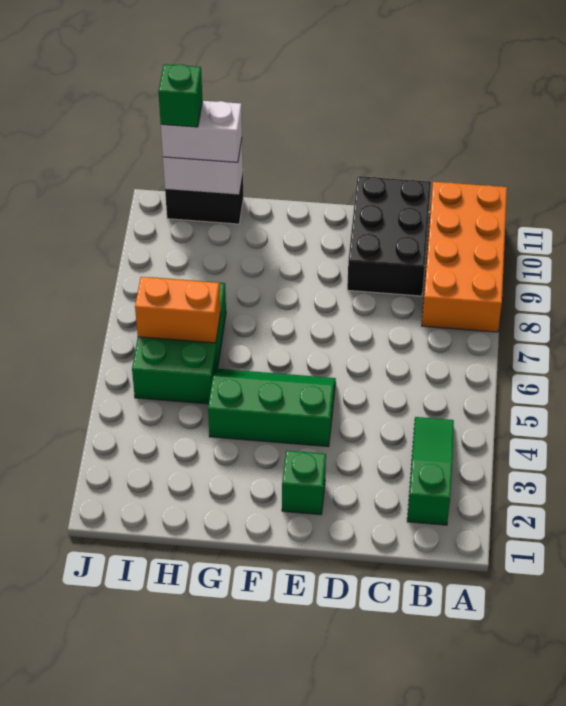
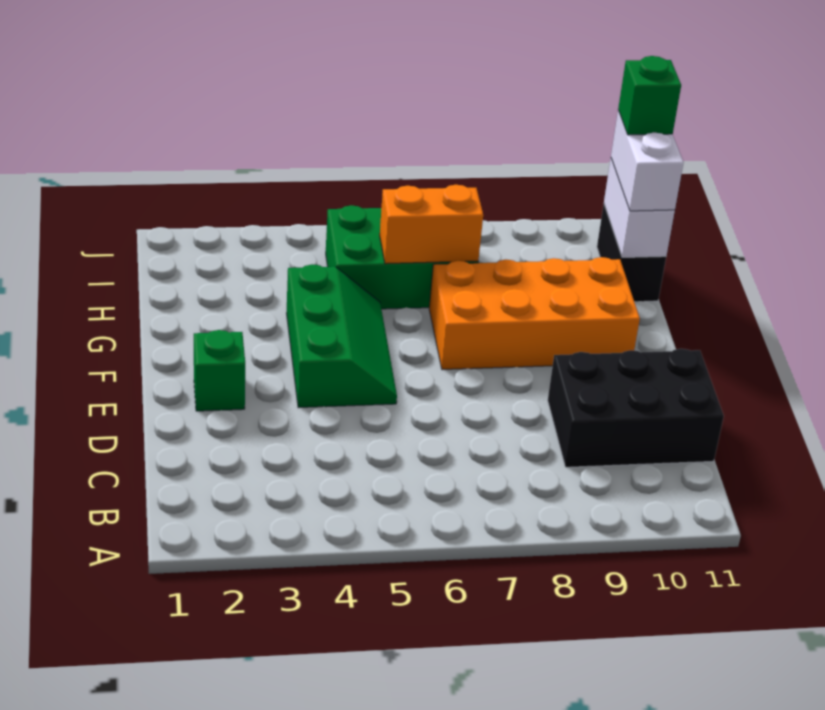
orange brick A8:B11 level 1 -> orange brick F7:G10 level 1
green slope B2:B4 level 1 top 2 -> none
orange brick H6:I6 level 2 -> orange brick H6:H7 level 2

